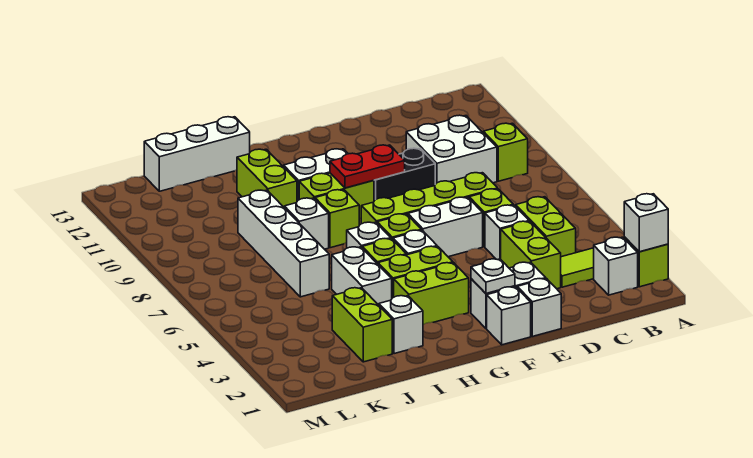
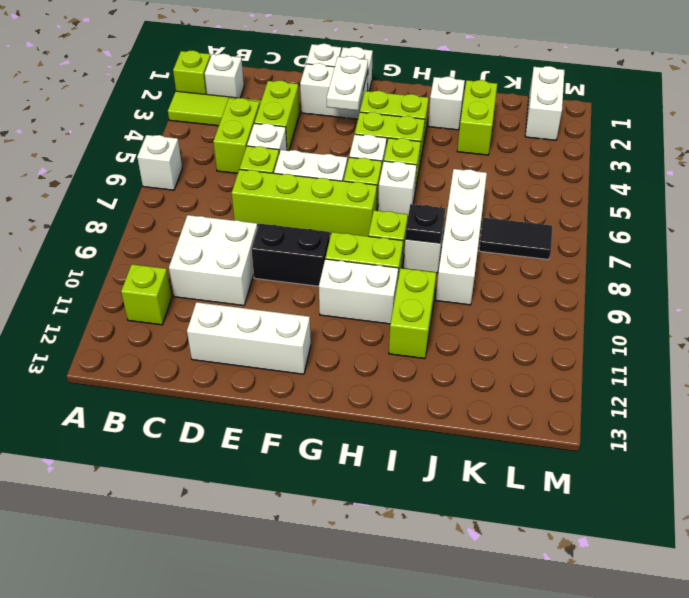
white brick A2 level 2 -> white brick A6 level 1
lime brick B9 level 1 -> lime brick B11 level 1
white plate F2 level 2 -> white plate F2:F3 level 2
red plate F9:G9 level 2 -> none
white brick I4:I5 level 1 -> white brick L1:L2 level 1
none -> black plate I8 level 2
white brick I13:K13 level 1 -> white brick D12:F12 level 1
none -> black tile K7:L7 level 1

